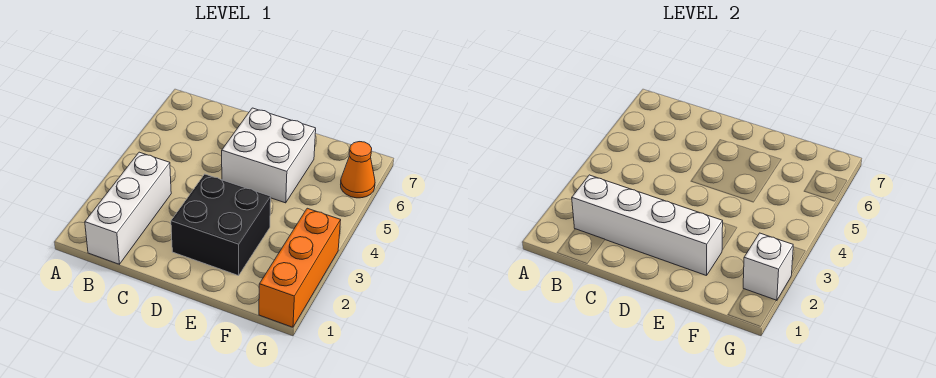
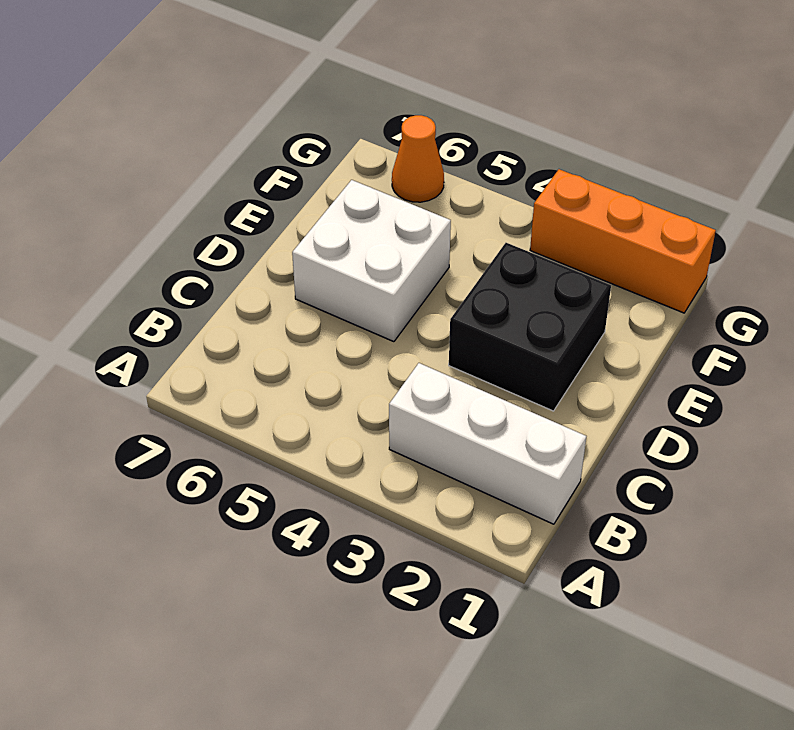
white brick B2:E2 level 2 -> none
white brick G2 level 2 -> none

